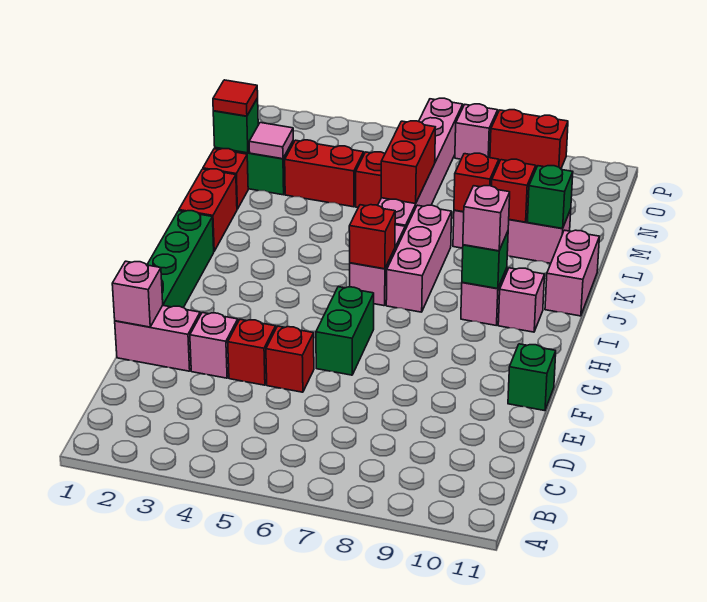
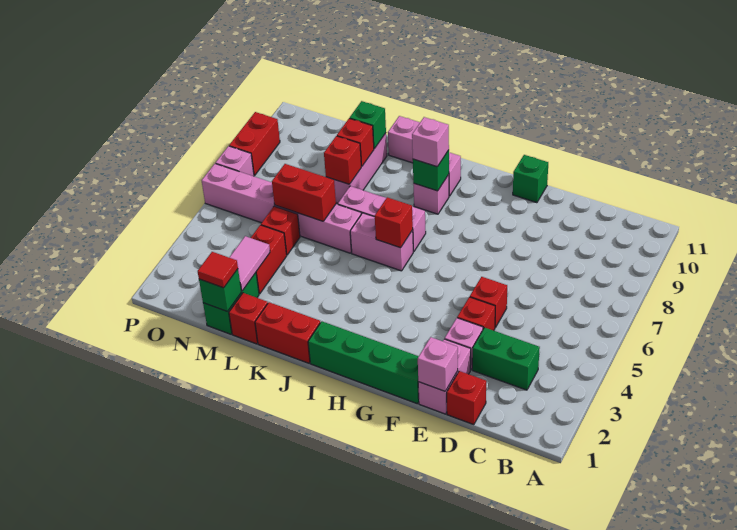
none -> red brick D1 level 1
green brick F6:G6 level 1 -> green brick C3:D3 level 1
pink tile M2 level 2 -> pink tile M2:M3 level 2

